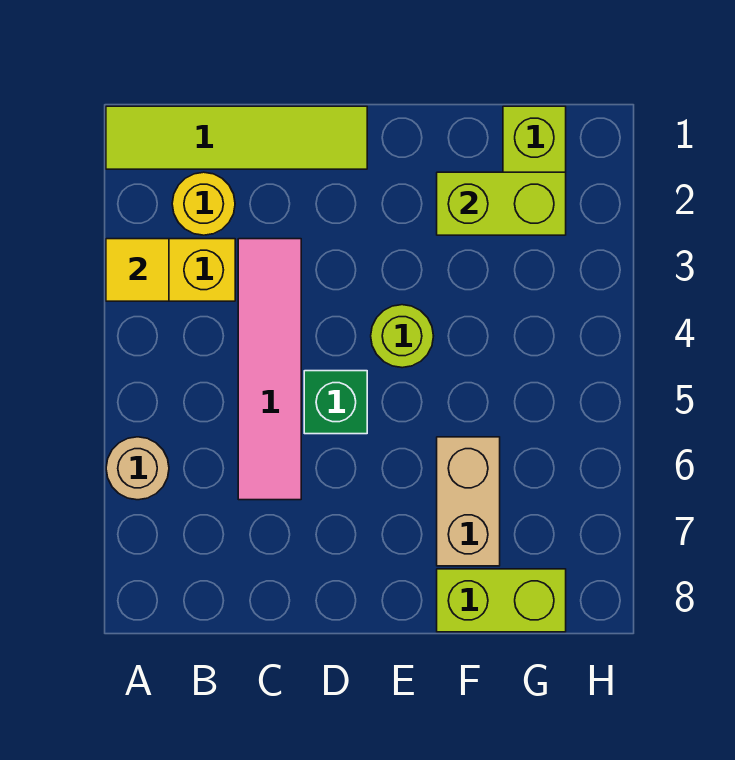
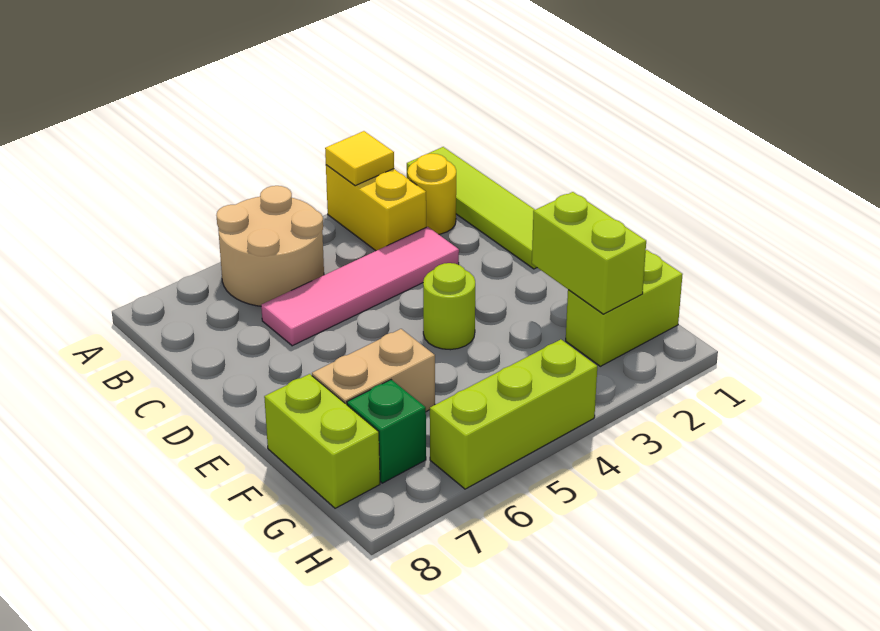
tan round brick A6 level 1 -> tan round brick A5:B6 level 1
green brick D5 level 1 -> green brick G7 level 1
none -> lime brick H4:H6 level 1

